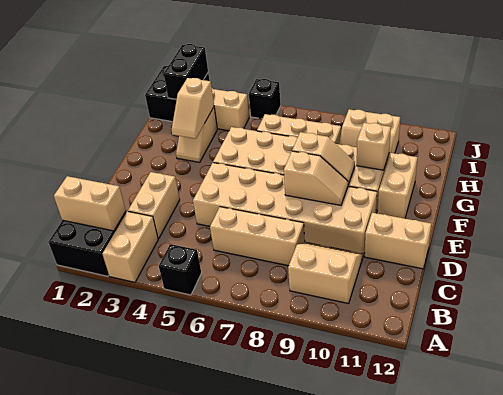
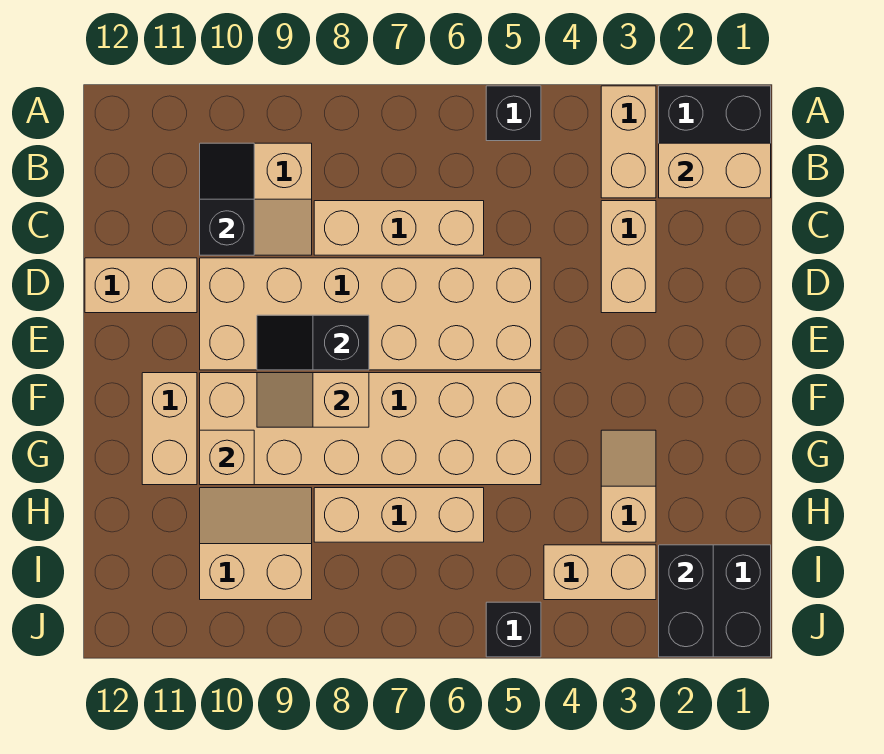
none -> black slope B10:C10 level 2 top C
tan slope E8:E9 level 2 top 8 -> black slope E8:E9 level 2 top 8
tan slope G3:H3 level 2 top H -> none

